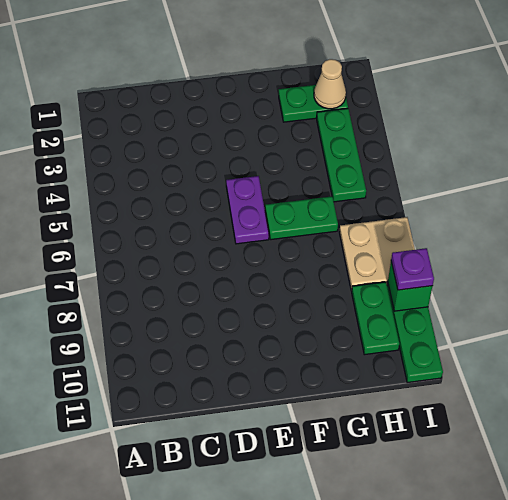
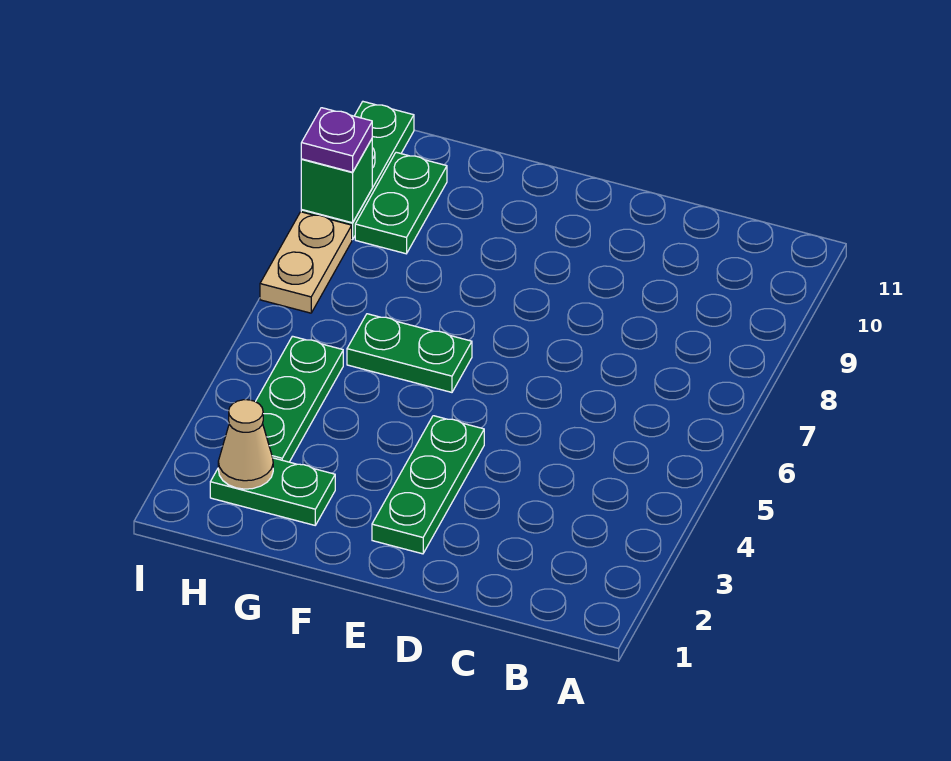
none -> green plate E2:E4 level 1
purple plate E5:E6 level 1 -> none
tan plate H7:I8 level 1 -> tan plate I7:I8 level 1

